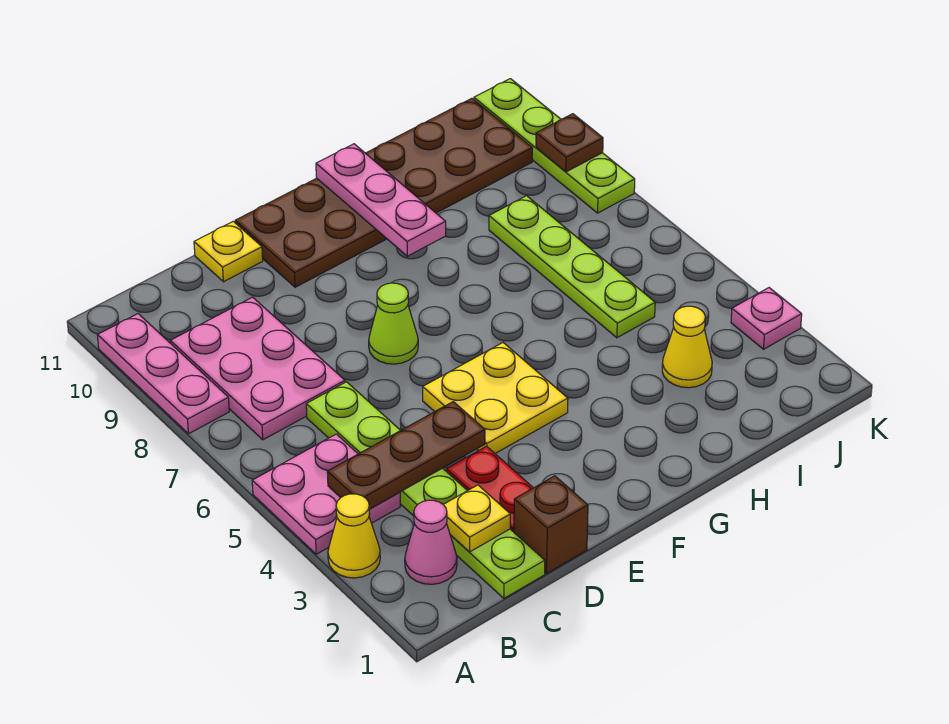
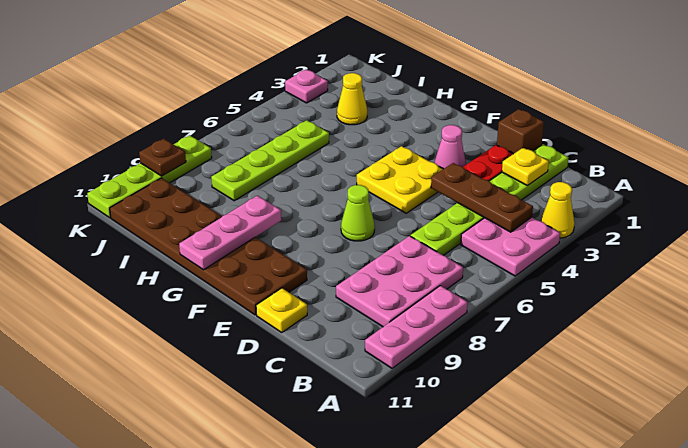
pink cone B2 level 1 -> pink cone E3 level 1

